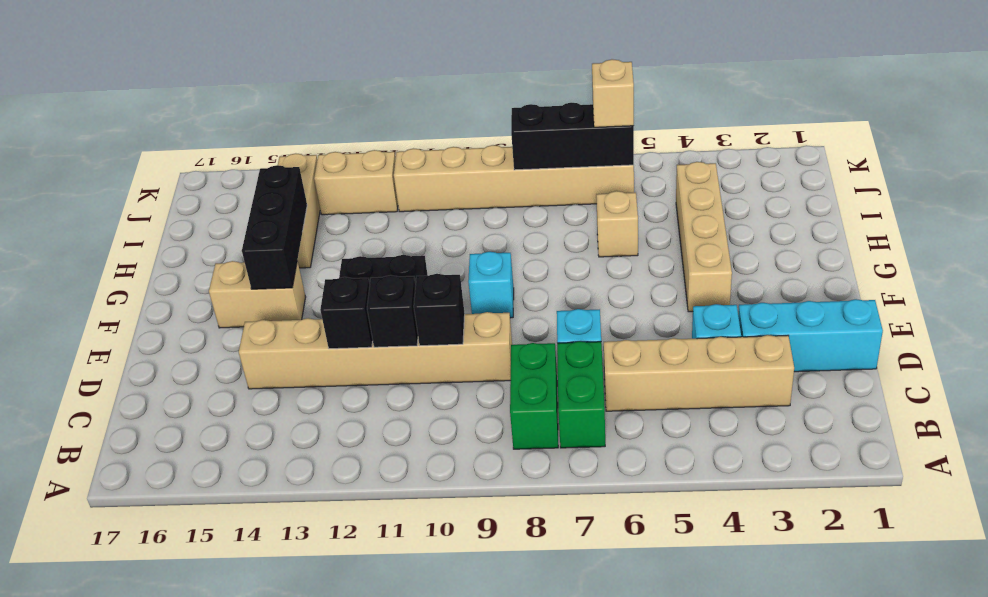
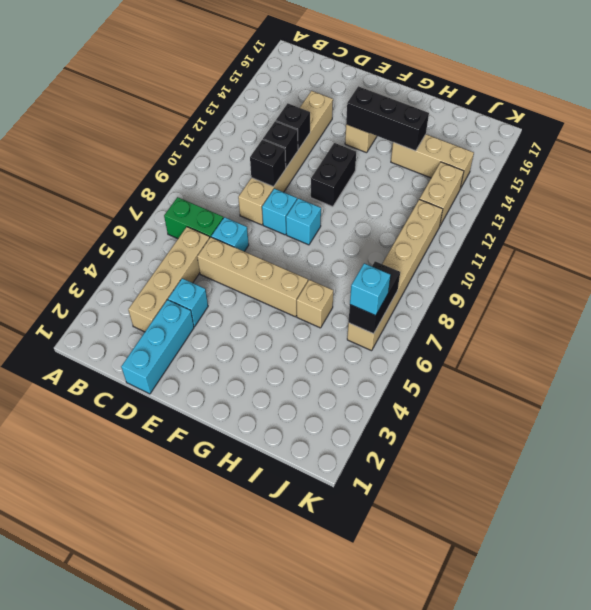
green brick B8:C8 level 1 -> none
none -> cyan brick E9 level 1
tan brick F4:I4 level 1 -> tan brick D6:G6 level 1
black brick J6:J8 level 2 -> black brick J6:J7 level 2
tan brick J6 level 3 -> cyan brick J6 level 3

